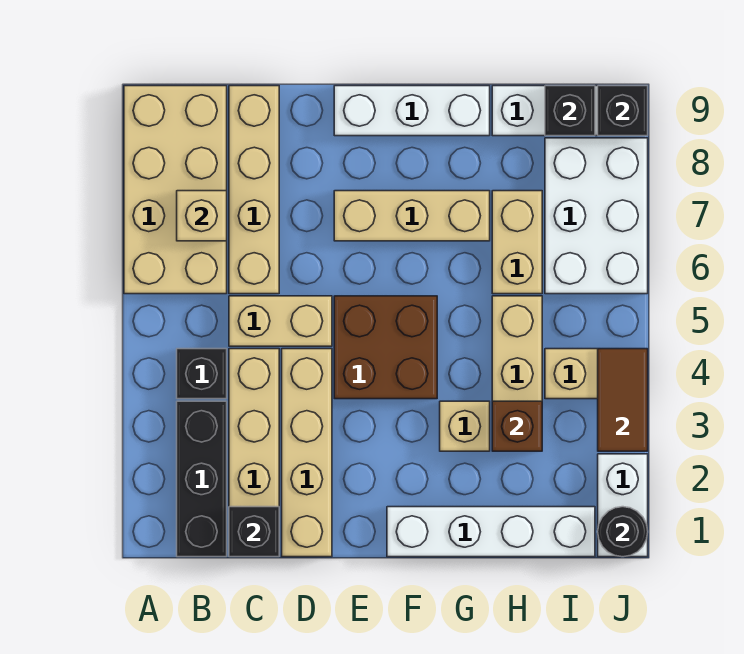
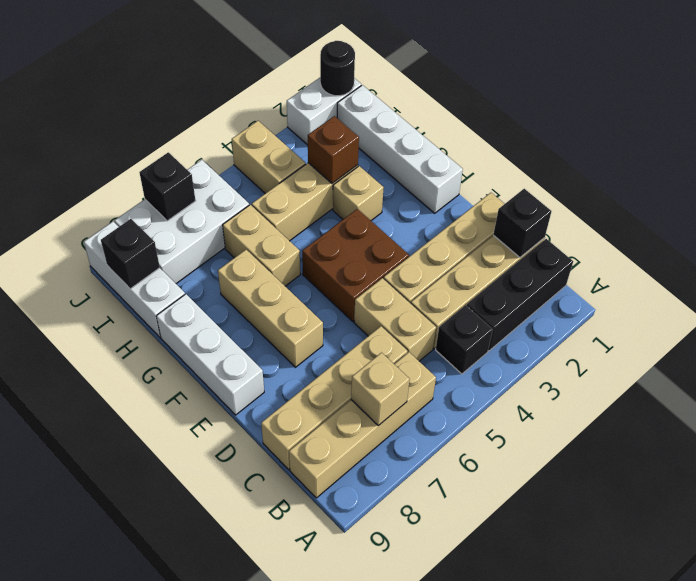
tan brick A6:B9 level 1 -> tan brick B6:B9 level 1
tan brick H6:H7 level 1 -> tan brick G6:H6 level 1
brown tile J3:J4 level 2 -> none
black brick J9 level 2 -> black brick J7 level 2

